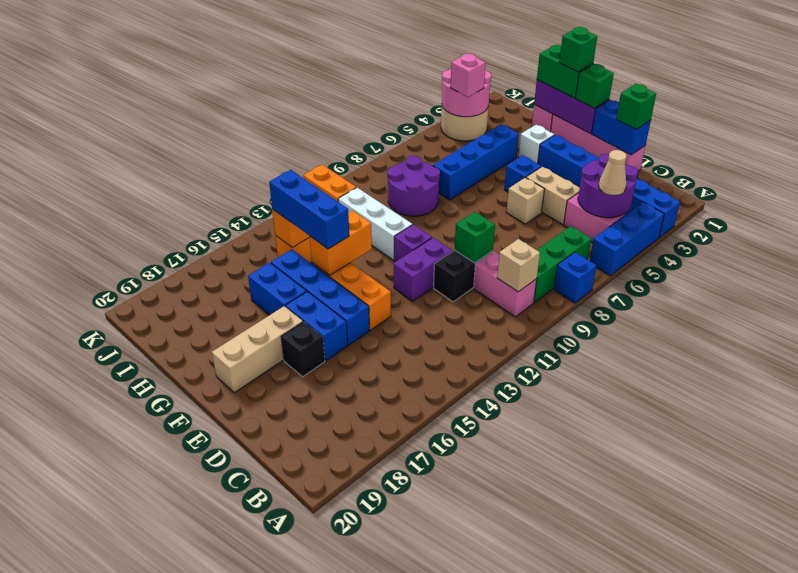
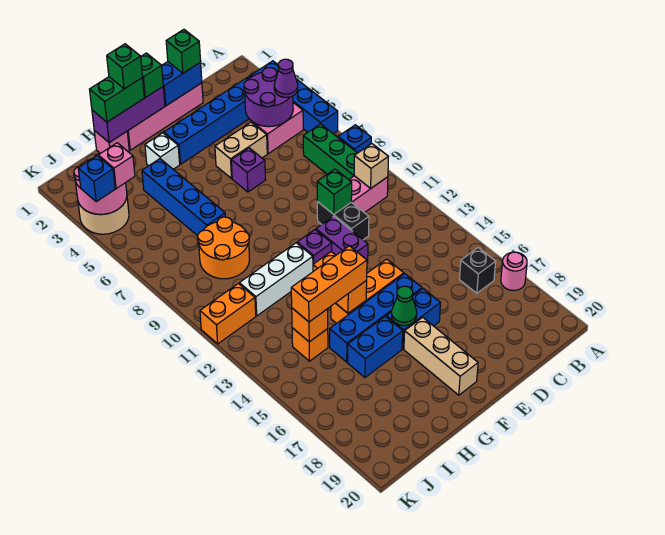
none -> pink round brick A17 level 1
tan cone B5 level 3 -> purple cone B5 level 3
tan brick E6 level 1 -> purple brick E6 level 1
black brick E17 level 1 -> black brick B16 level 1
blue brick F5 level 1 -> blue brick K4 level 3
none -> green cone F16 level 2
blue brick G14:I14 level 3 -> orange brick G14:I14 level 3
purple round brick H8:I9 level 1 -> orange round brick H8:I9 level 1

